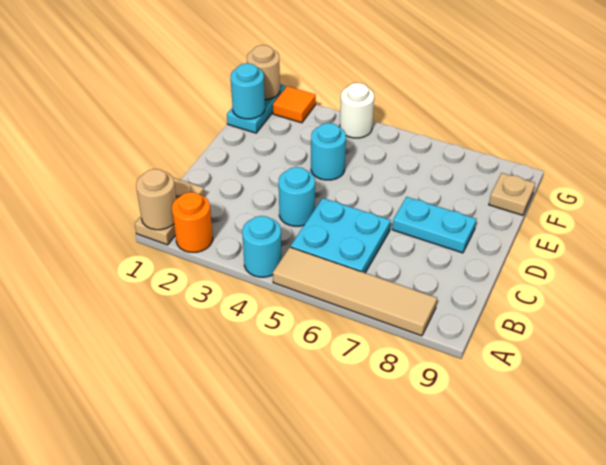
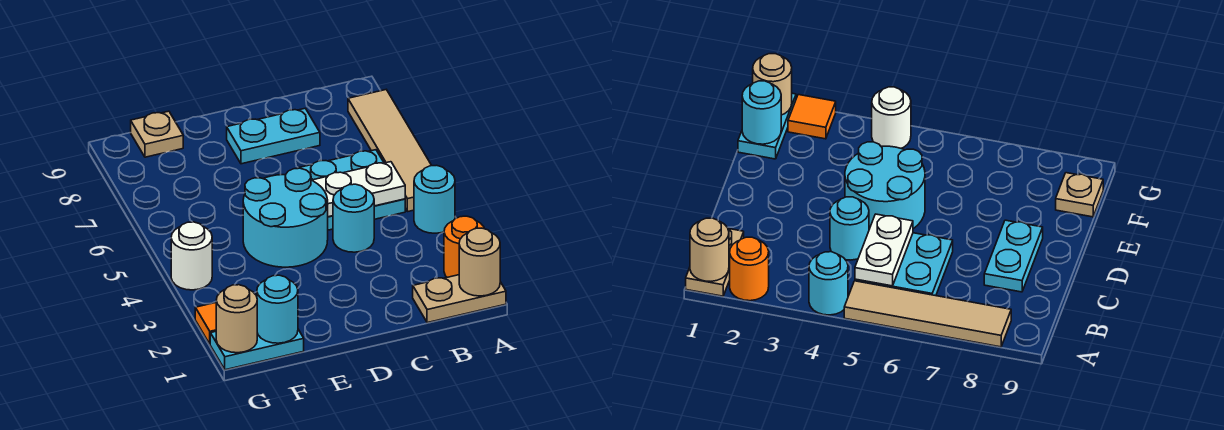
none -> white plate B5:C5 level 2
cyan plate D7:D8 level 1 -> cyan plate C8:D8 level 1
cyan round brick E4 level 1 -> cyan round brick D4:E5 level 1

